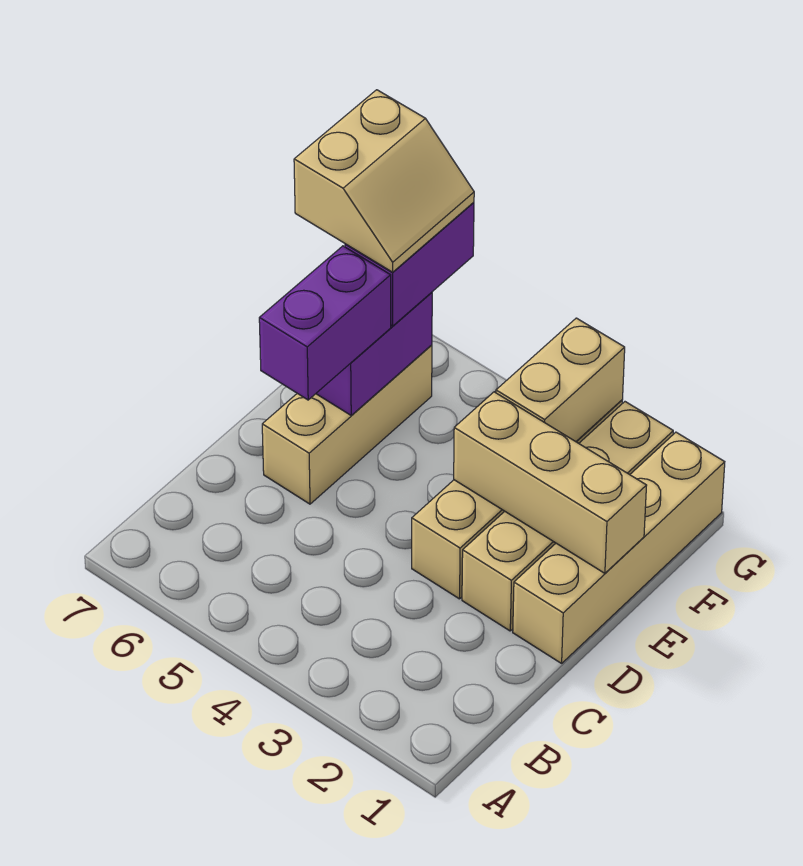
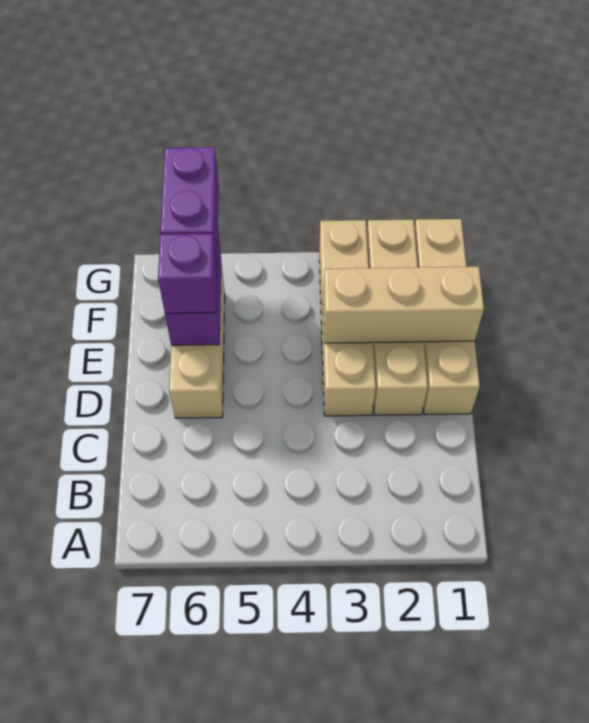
purple brick D6:E6 level 3 -> purple brick E6 level 3
tan brick F3:G3 level 2 -> none
tan slope F6:G7 level 4 top 7 -> none

